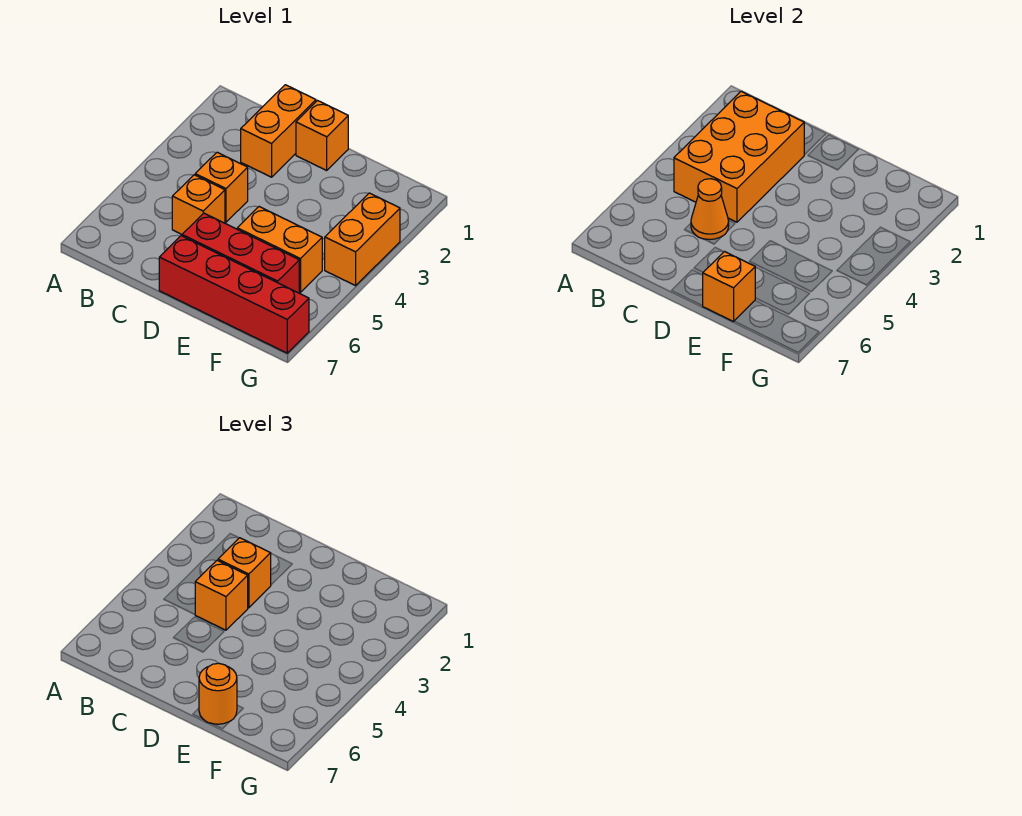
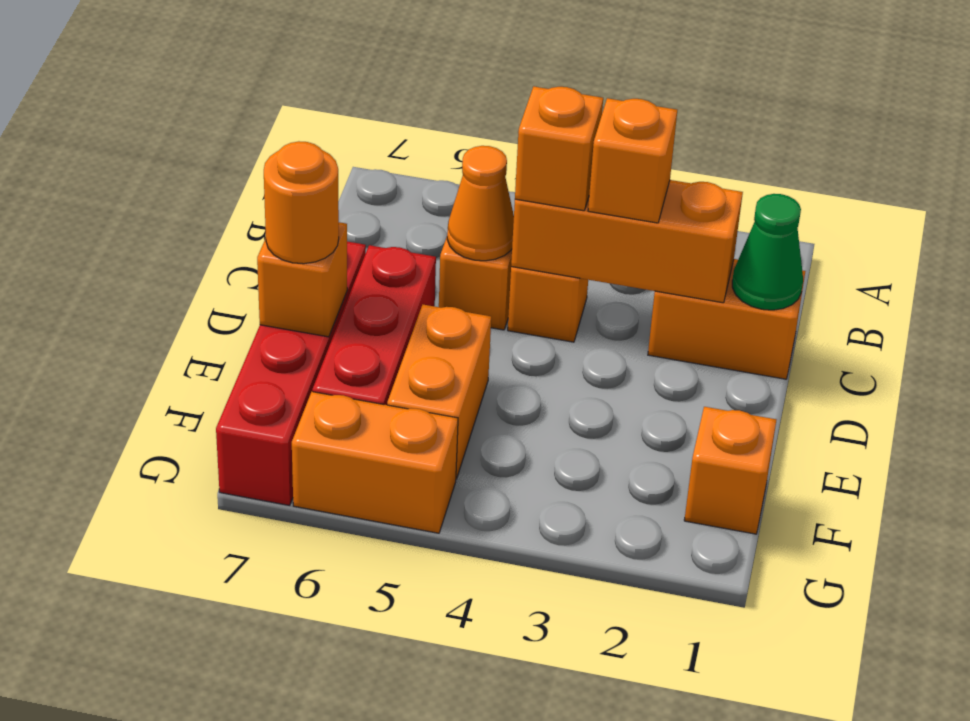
orange brick B2:C4 level 2 -> orange brick C2:C4 level 2
none -> green cone C1 level 2
orange brick D1 level 1 -> orange brick F1 level 1
orange brick G3:G4 level 1 -> orange brick G5:G6 level 1

